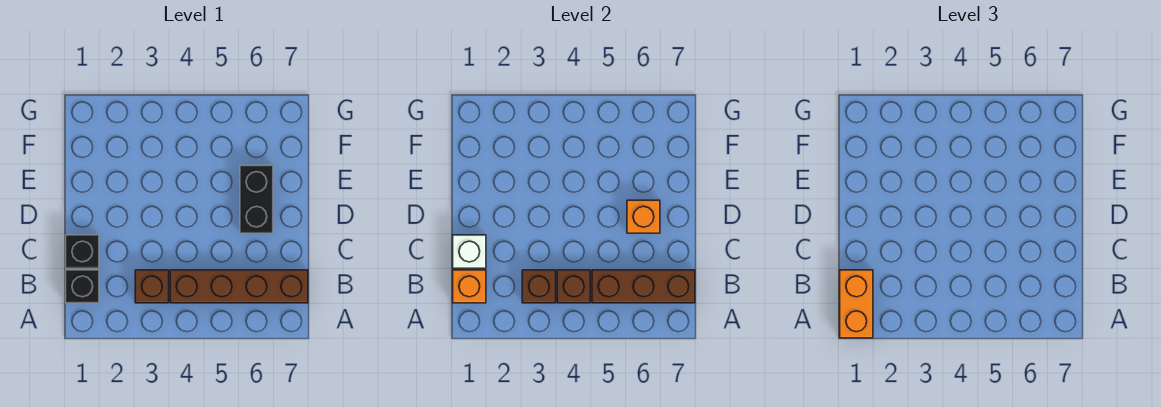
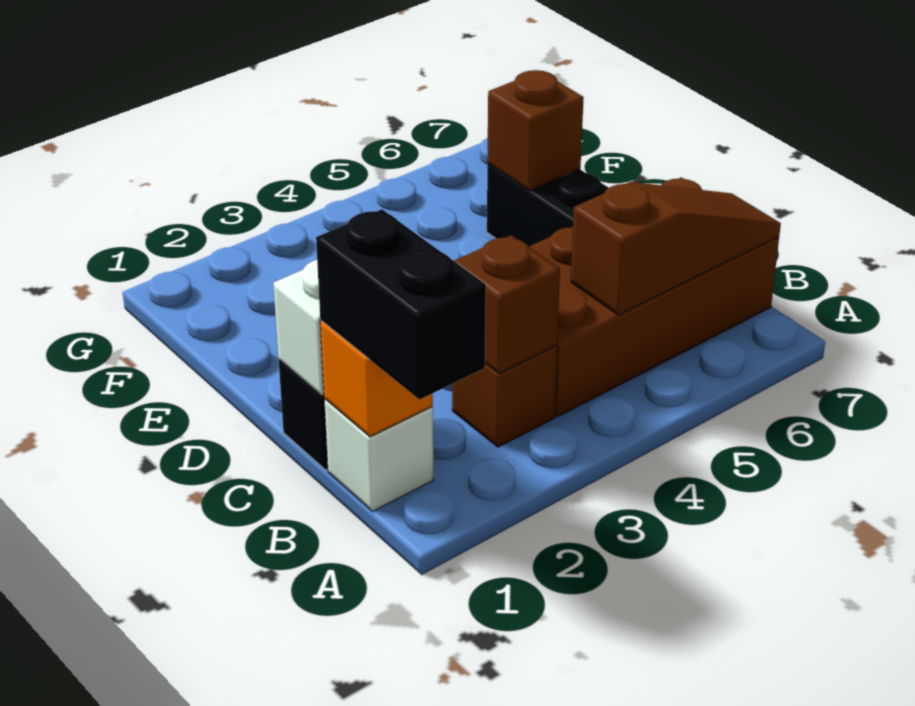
orange brick A1:B1 level 3 -> black brick A1:B1 level 3
black brick B1 level 1 -> white brick B1 level 1
brown brick B4:B7 level 1 -> brown brick B4:C7 level 1
brown brick B4 level 2 -> brown brick E6 level 2
brown brick B5:B7 level 2 -> brown slope B5:B7 level 2 top 5
orange brick D6 level 2 -> none

